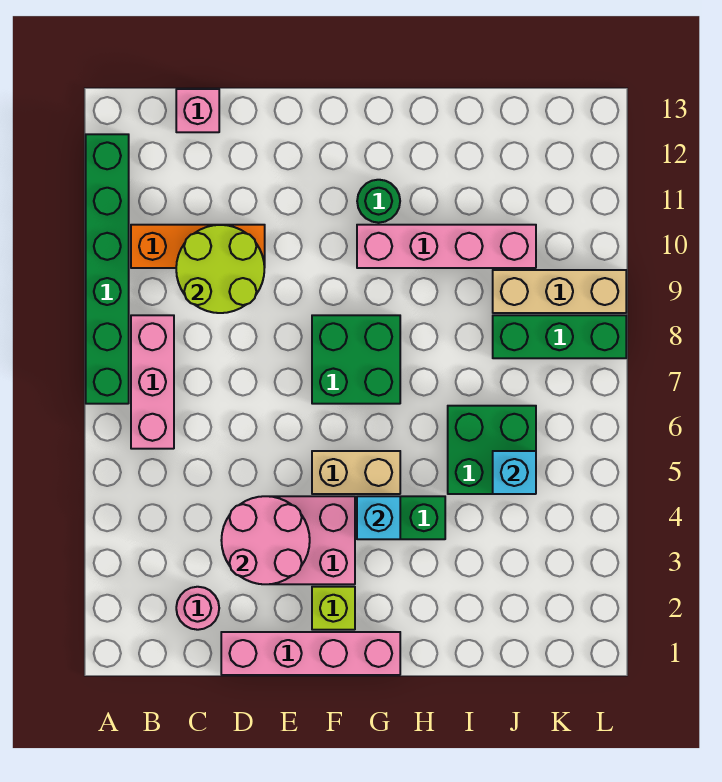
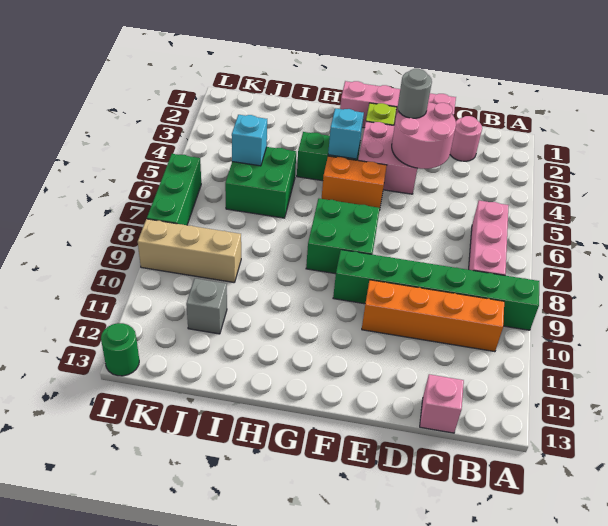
green brick A7:A12 level 1 -> green brick A9:F9 level 1
orange brick B10:D10 level 1 -> orange brick B10:E10 level 1
lime round brick C9:D10 level 2 -> none
none -> grey round brick E3 level 3
tan brick F5:G5 level 1 -> orange brick F5:G5 level 1
pink brick G10:J10 level 1 -> none
green round brick G11 level 1 -> green round brick L13 level 1
green brick J8:L8 level 1 -> green brick L6:L8 level 1
none -> grey brick J11 level 1

